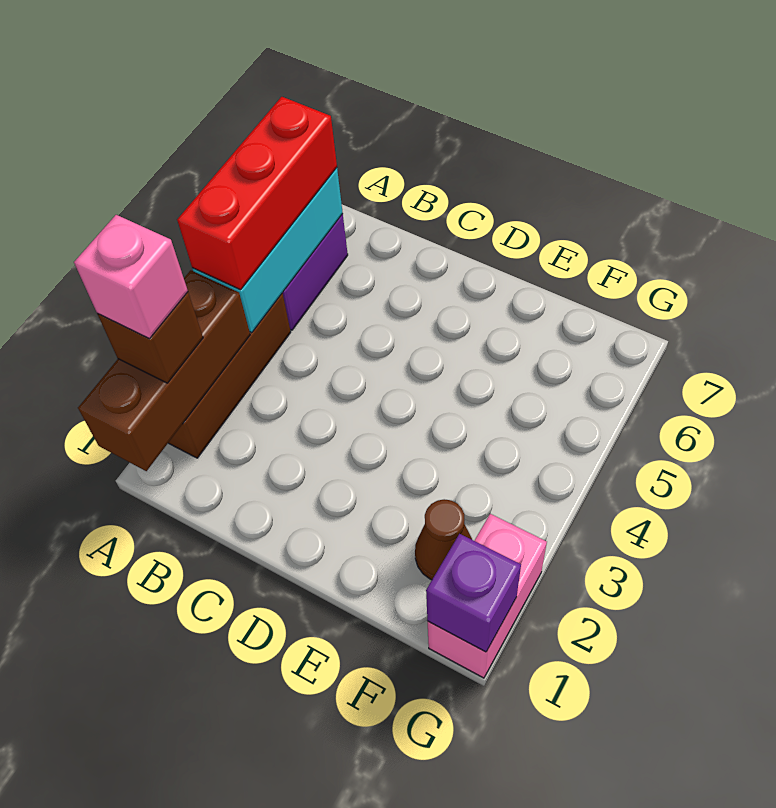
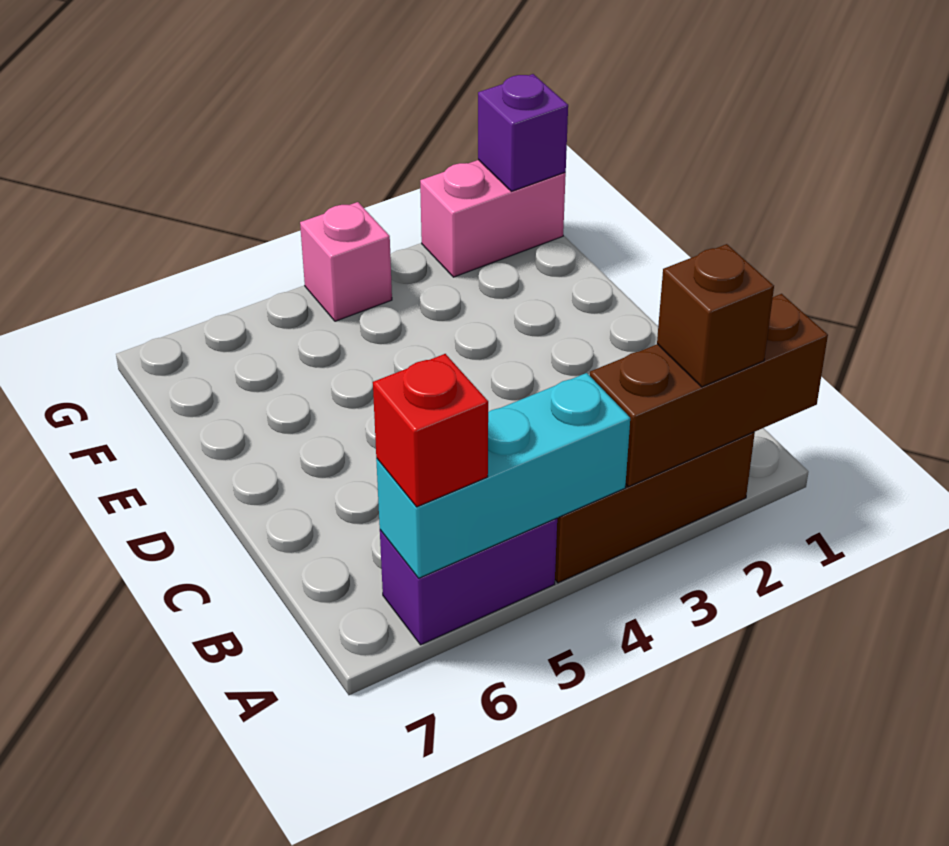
pink brick A2 level 4 -> pink brick G4 level 1
red brick A4:A6 level 3 -> red brick A6 level 3
brown cone F2 level 1 -> none

